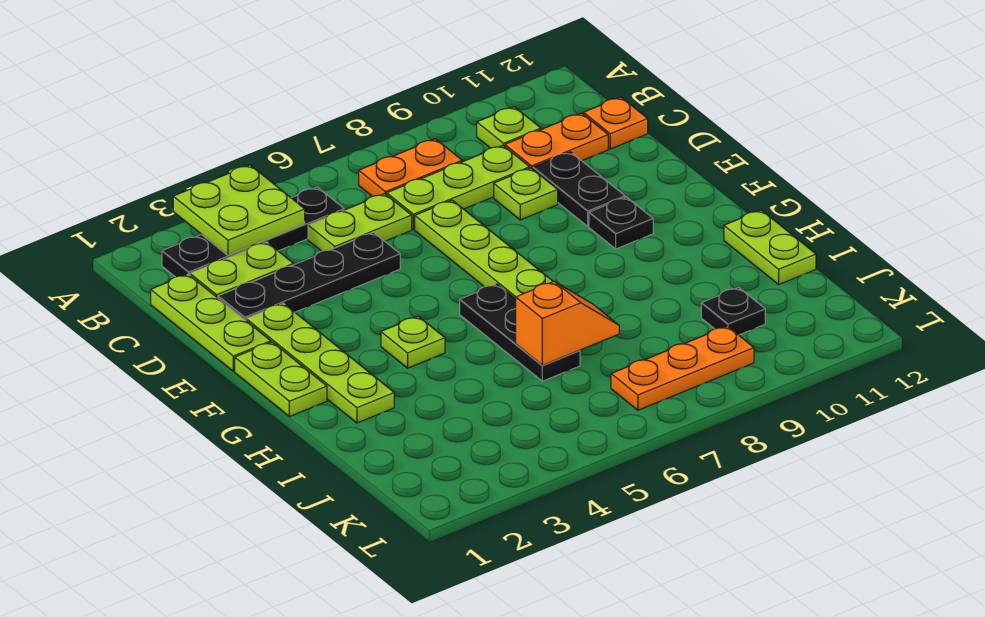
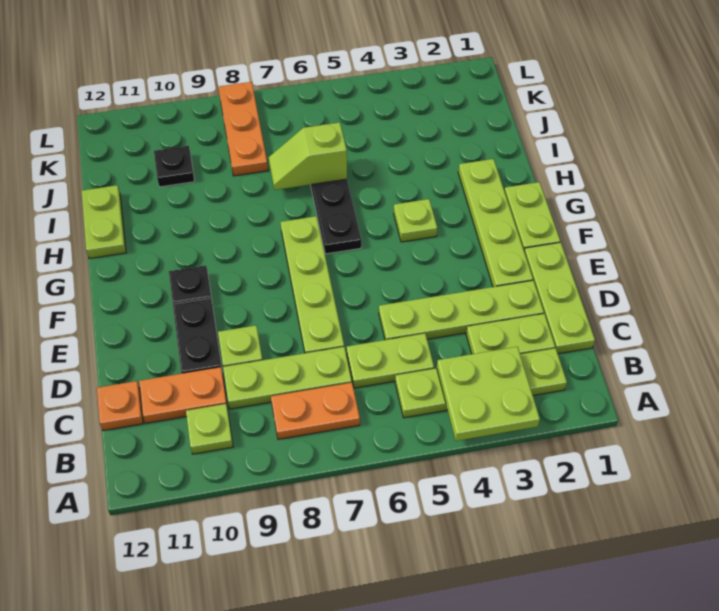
black plate B2:B5 level 1 -> lime plate B2:B5 level 1
black plate D2:D5 level 1 -> lime plate D2:D5 level 1
orange slope I6:I7 level 2 top 6 -> lime slope I6:I7 level 2 top 6
orange plate K7:K9 level 1 -> orange plate J8:L8 level 1

